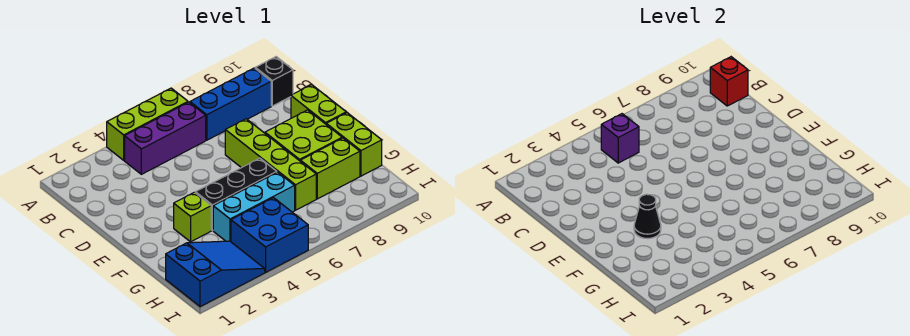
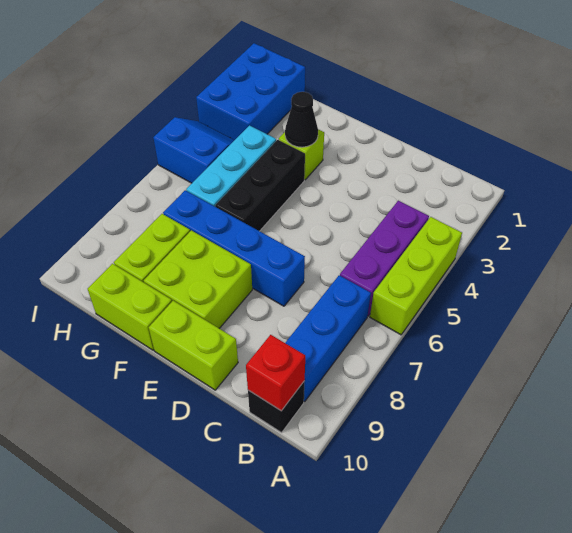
purple brick B5 level 2 -> none
lime brick D7:G7 level 1 -> blue brick D7:G7 level 1
blue slope H1:I3 level 1 top 1 -> blue brick H1:I3 level 1
blue brick H4:I5 level 1 -> blue slope H4:I5 level 1 top 5

